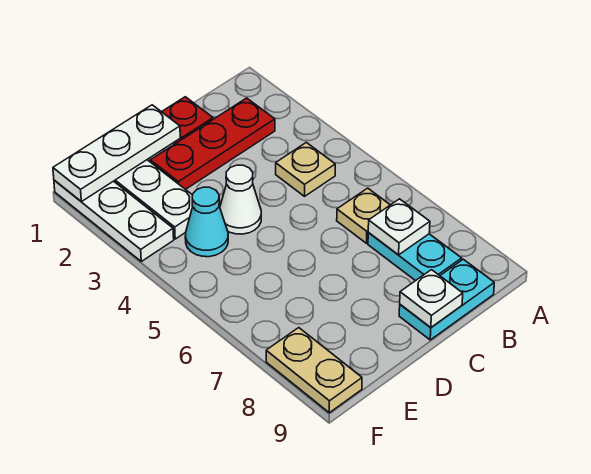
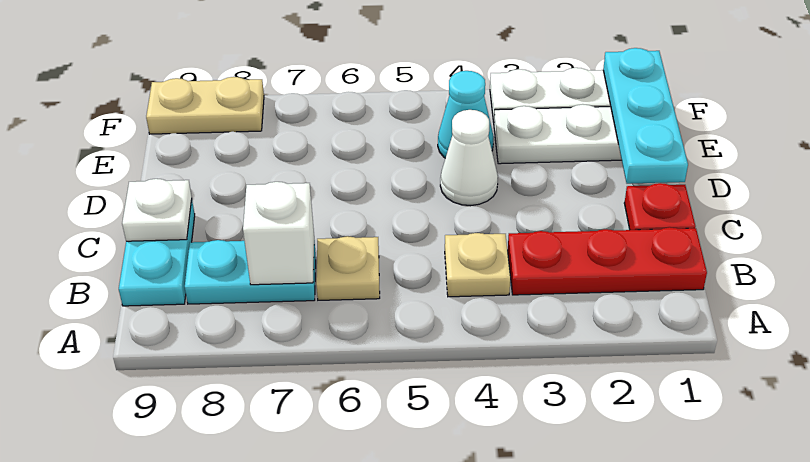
red plate B2:D2 level 1 -> red plate B1:B3 level 1
white plate B7 level 2 -> white brick B7 level 2
white plate D1:F1 level 2 -> cyan plate D1:F1 level 2

